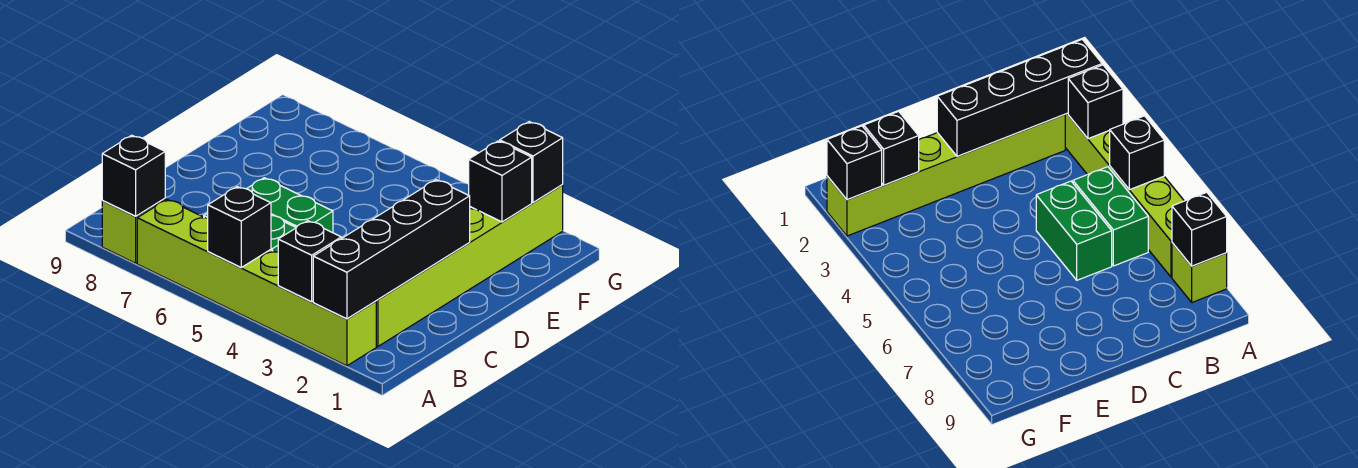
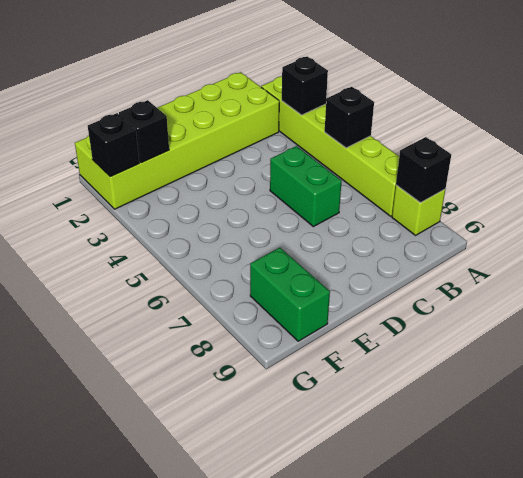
black brick A2:D2 level 2 -> none
lime brick B2:G2 level 1 -> lime brick B1:G2 level 1
green brick B5:B6 level 1 -> green brick F8:F9 level 1

